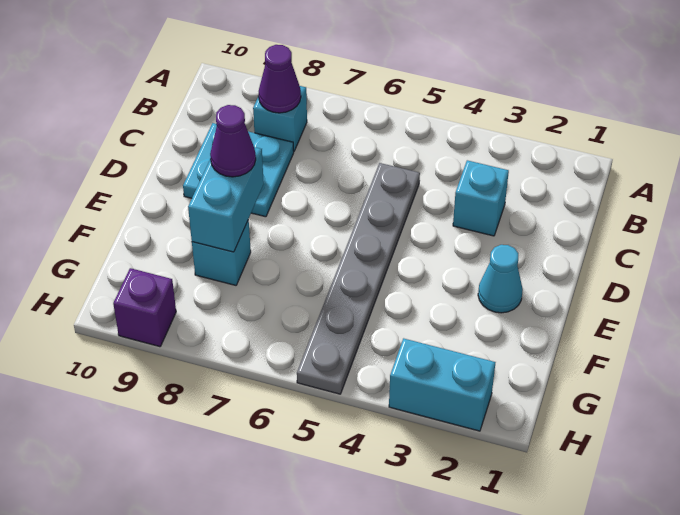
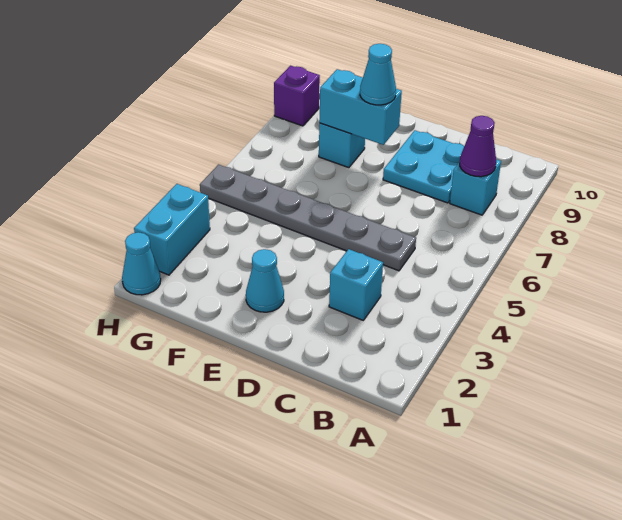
purple cone E8 level 3 -> cyan cone E8 level 3
none -> cyan cone H1 level 1

